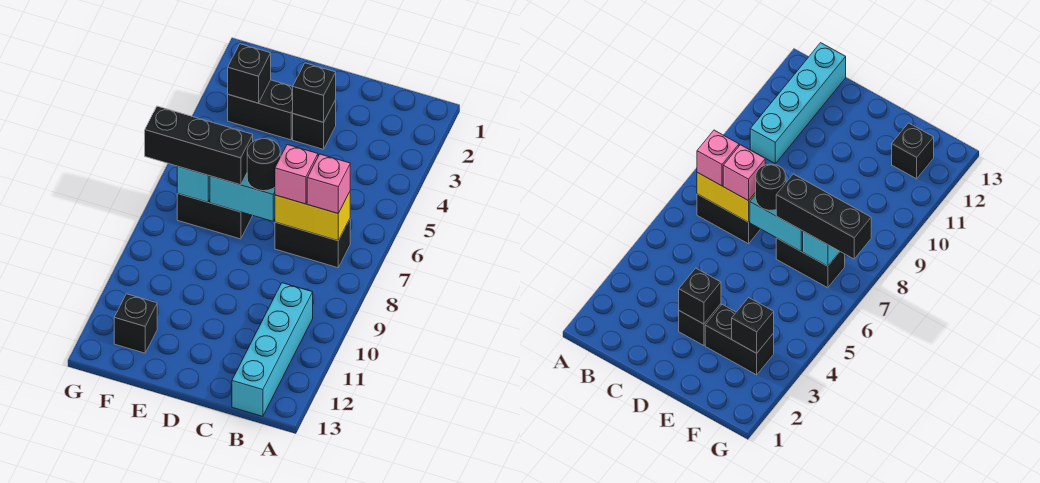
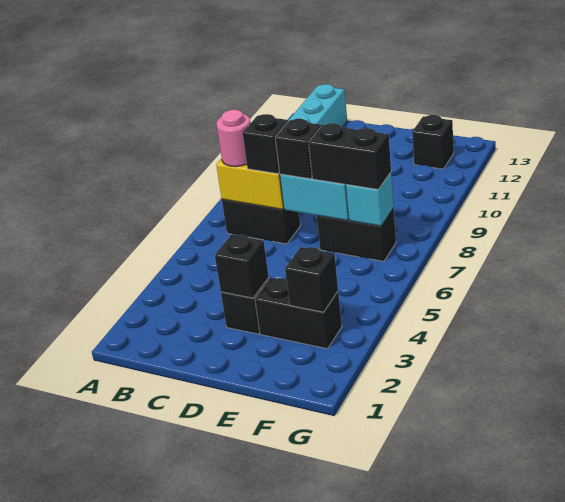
pink brick B7 level 3 -> pink round brick B7 level 3
pink brick C7 level 3 -> black brick C7 level 3
black round brick D7 level 3 -> black brick D7 level 3
black brick E7:G7 level 3 -> black brick E7:F7 level 3

